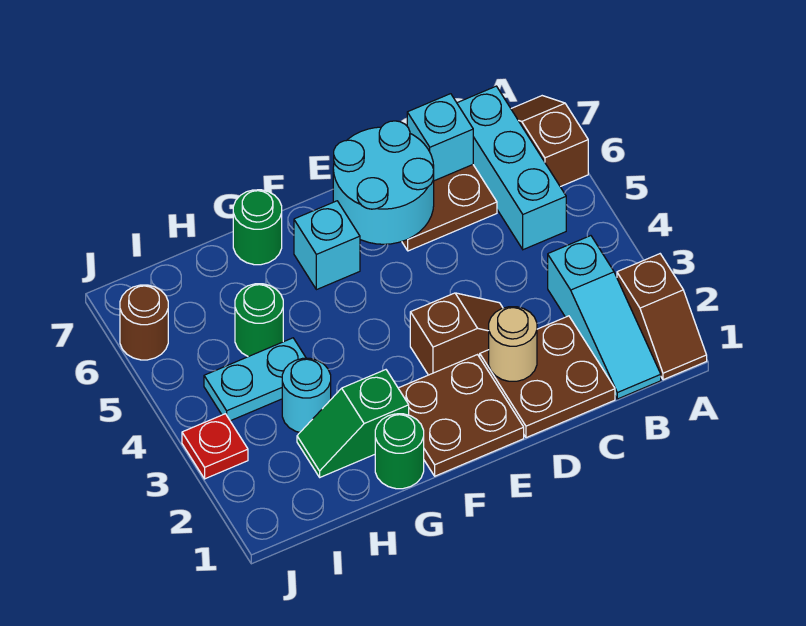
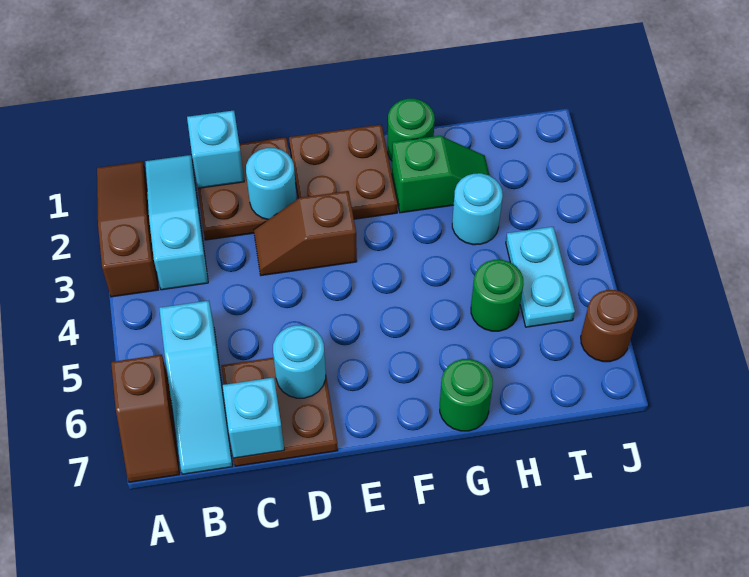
brown slope A1:A2 level 1 top 2 -> brown slope A1:A3 level 1 top 3
cyan brick B5:B7 level 1 -> cyan slope B5:B7 level 1 top 5
tan round brick D2 level 2 -> cyan round brick D2 level 2
cyan round brick D6:E7 level 2 -> cyan round brick D6 level 2
cyan brick F6 level 1 -> cyan brick C1 level 2
cyan plate H4:I4 level 1 -> cyan plate I4:I5 level 1
red plate J3 level 1 -> none

